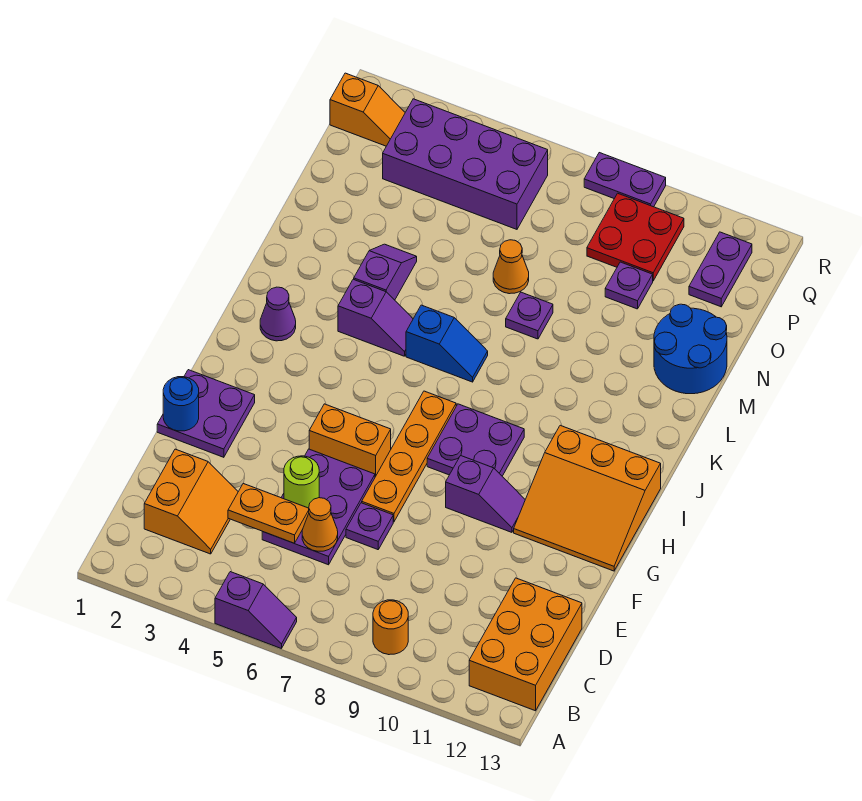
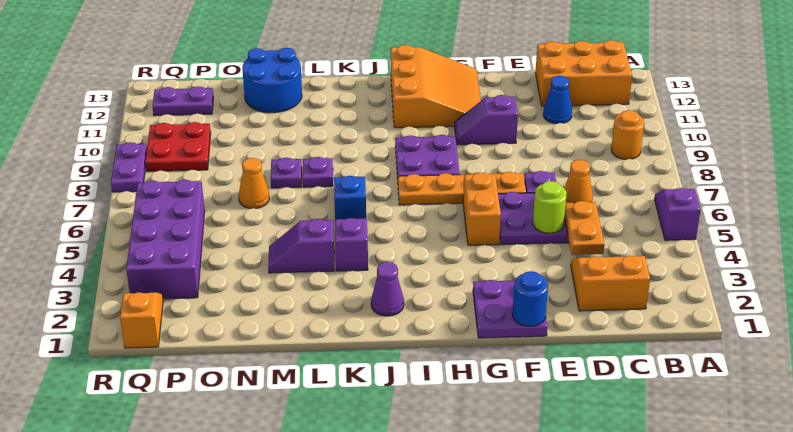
none -> blue cone D11 level 1
purple slope G9:G10 level 1 top 9 -> purple slope F10:G10 level 1 top F
purple plate O10 level 1 -> purple plate L8 level 1

